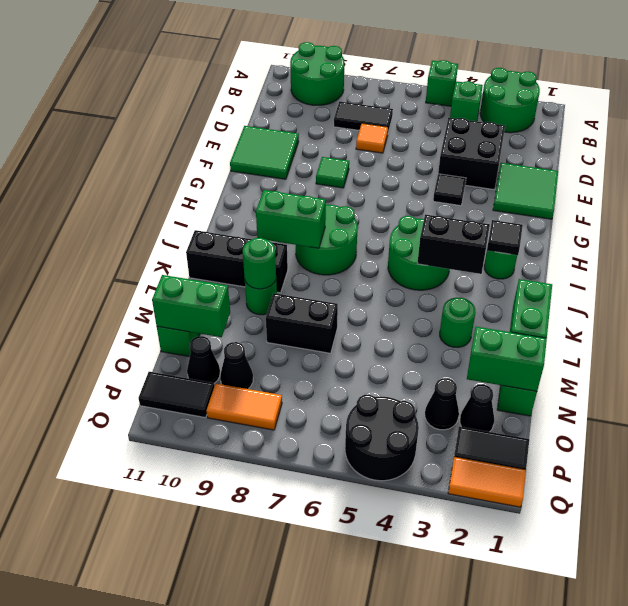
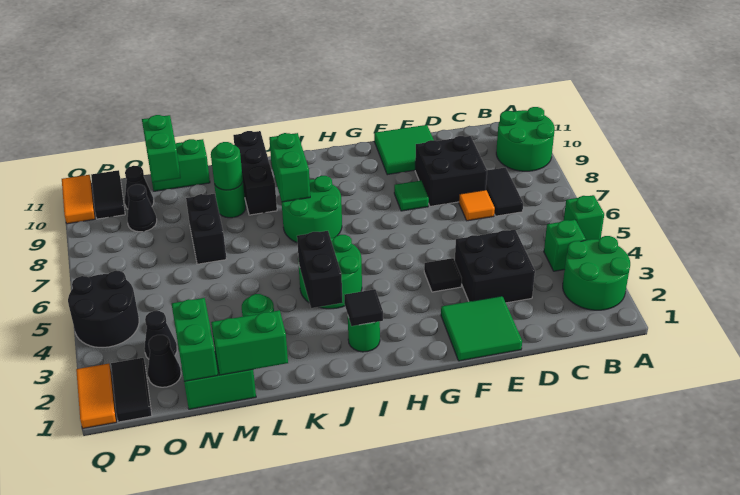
none -> black brick D8:E9 level 1
orange tile P8:P9 level 1 -> orange tile Q10:Q11 level 1

